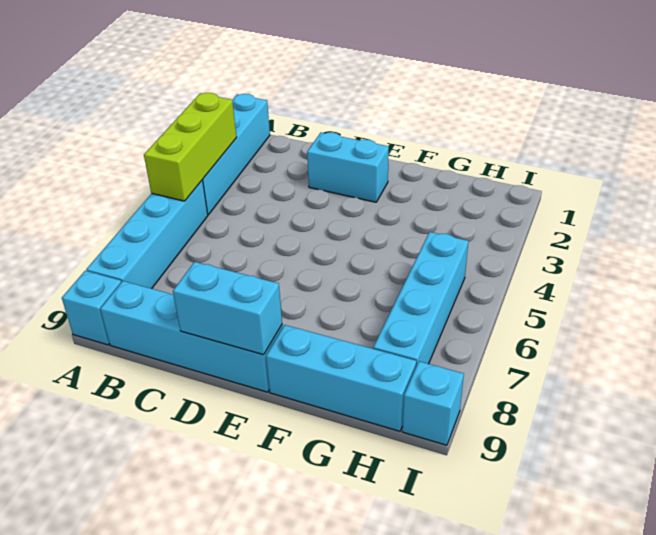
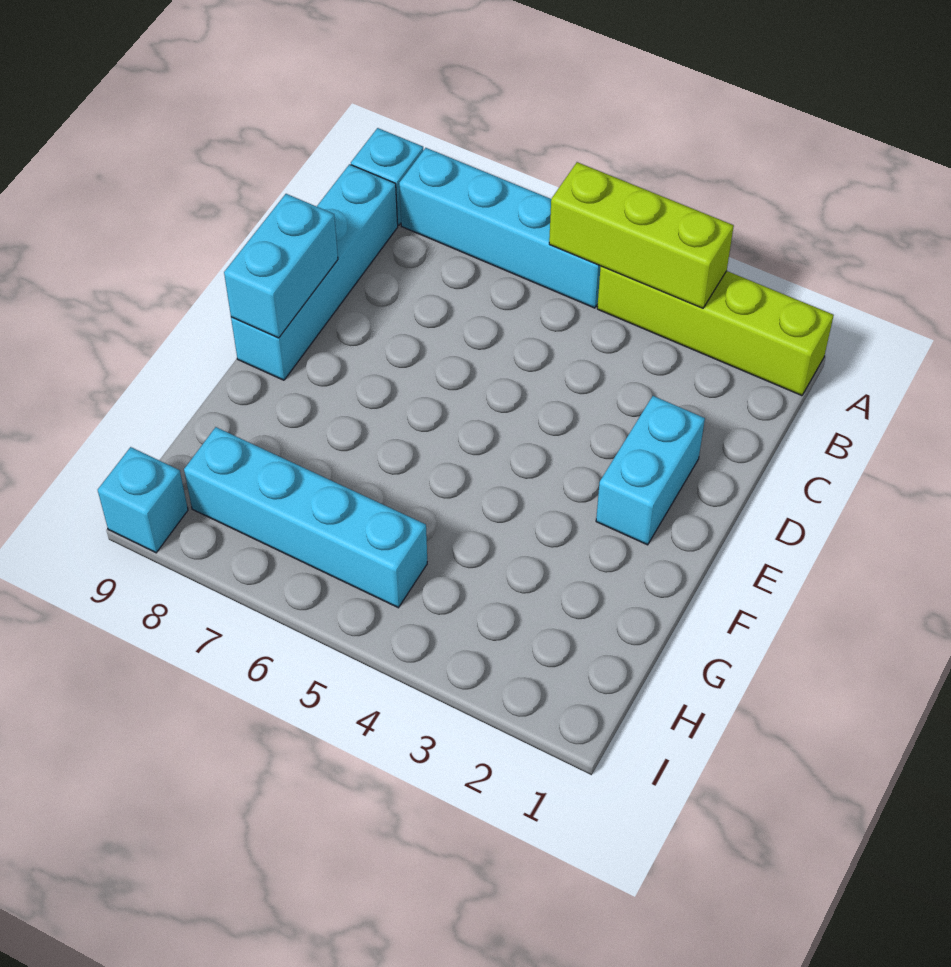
cyan brick A1:A4 level 1 -> lime brick A1:A4 level 1
cyan brick F9:H9 level 1 -> none

